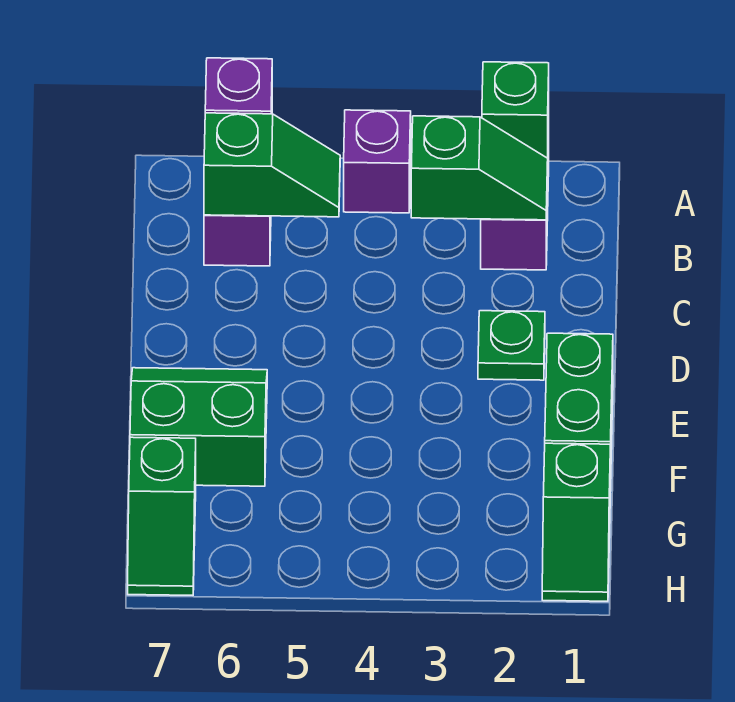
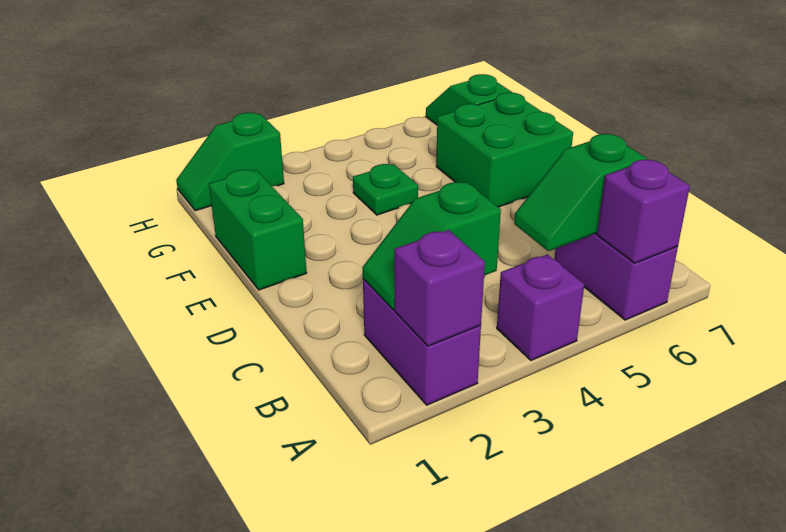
green brick A2 level 2 -> purple brick A2 level 2
green plate D2 level 1 -> green plate F4 level 1
green slope E6:F7 level 1 top F -> green brick E6:F7 level 1
green slope G1:H1 level 1 top G -> green slope H1:H2 level 1 top 2

